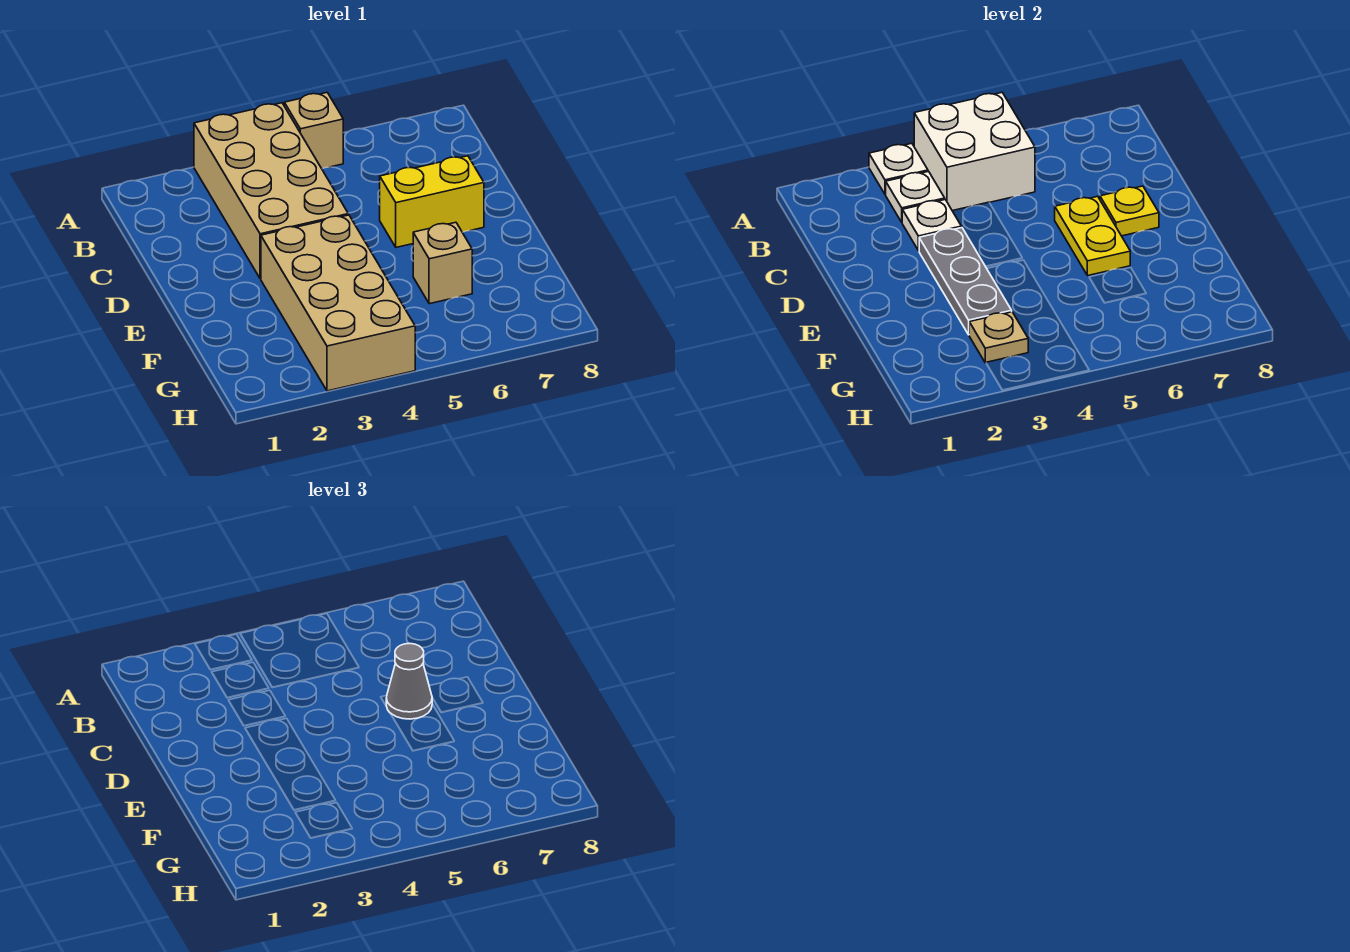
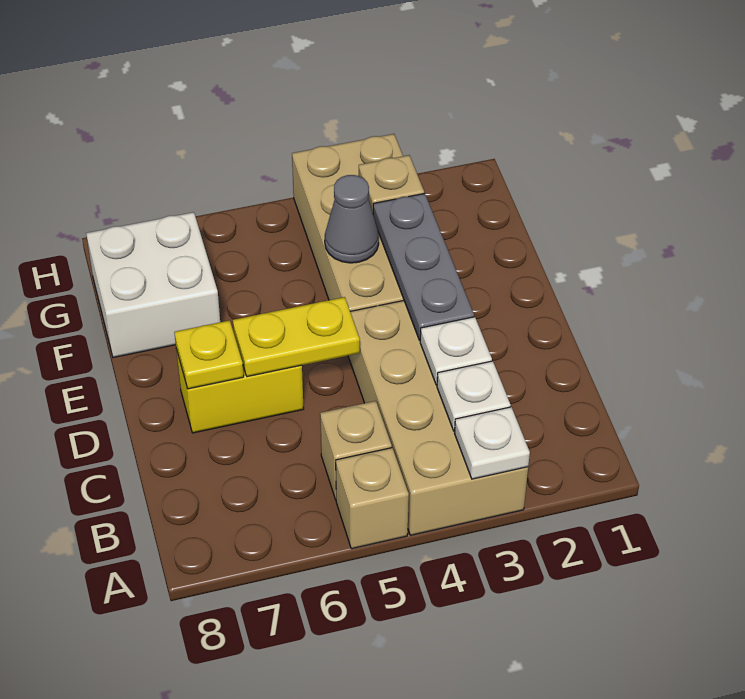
white brick A4:B5 level 2 -> white brick F7:G8 level 1
yellow plate D6:E6 level 2 -> yellow plate D5:D6 level 2
grey cone D6 level 3 -> grey cone F4 level 2
tan brick F6 level 1 -> tan brick B5 level 1

